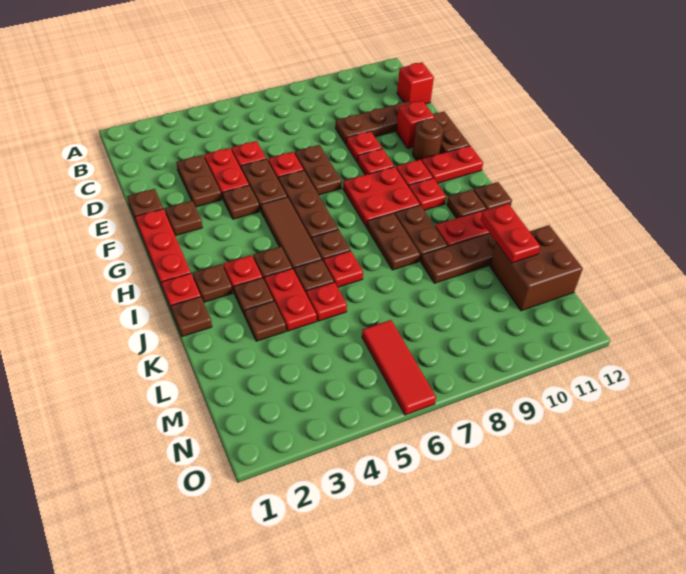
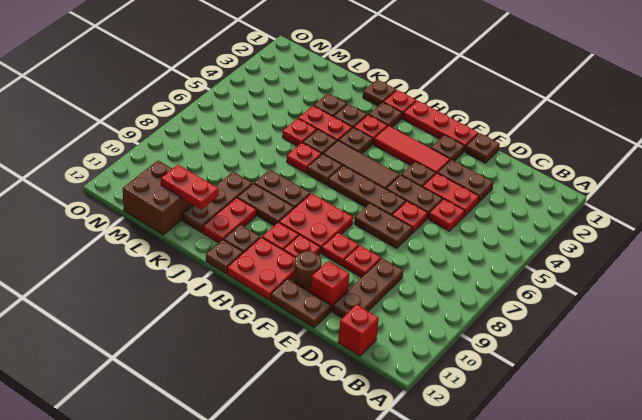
red plate G11:G12 level 1 -> red plate G11:H12 level 1
red tile M6:O6 level 1 -> red tile F3:H3 level 1

